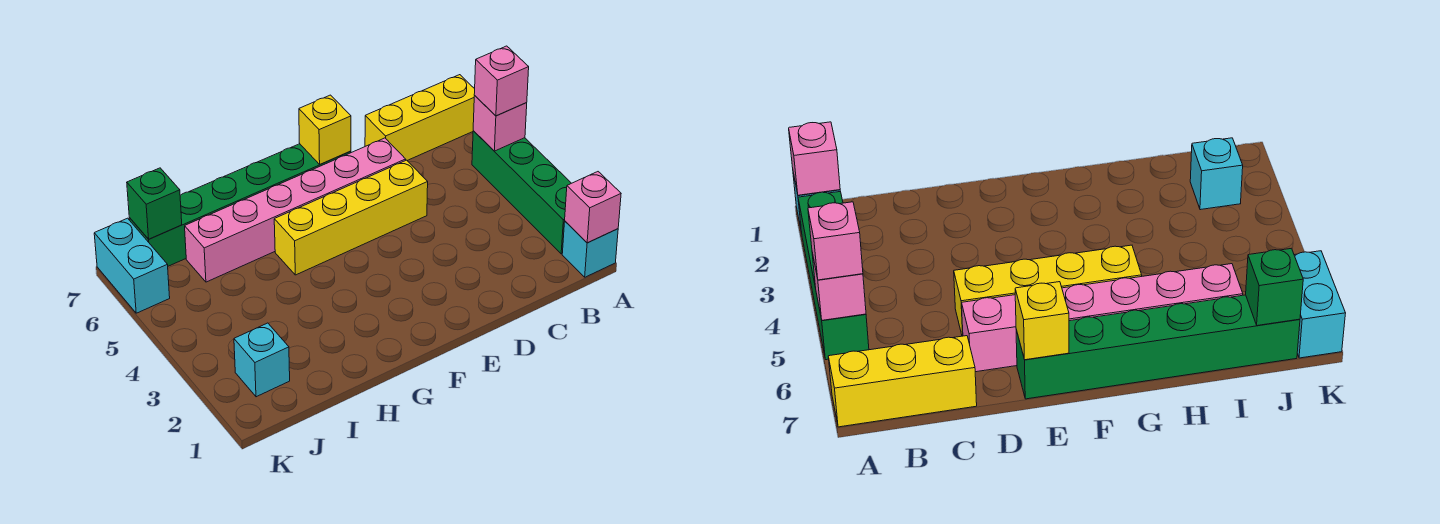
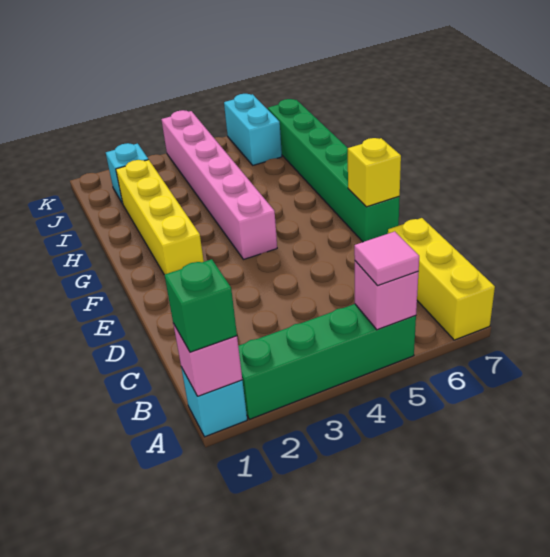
pink brick A5 level 3 -> pink tile A5 level 3
yellow brick D5:G5 level 1 -> yellow brick F2:I2 level 1
pink brick D6:I6 level 1 -> pink brick F4:K4 level 1
green brick J7 level 2 -> green brick A1 level 3
cyan brick K6:K7 level 1 -> cyan brick J6:K6 level 1

